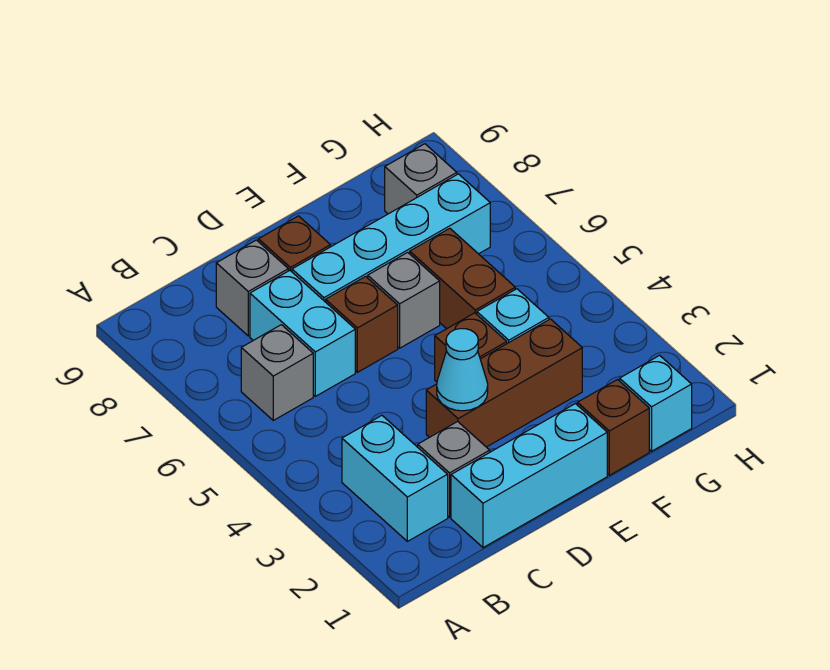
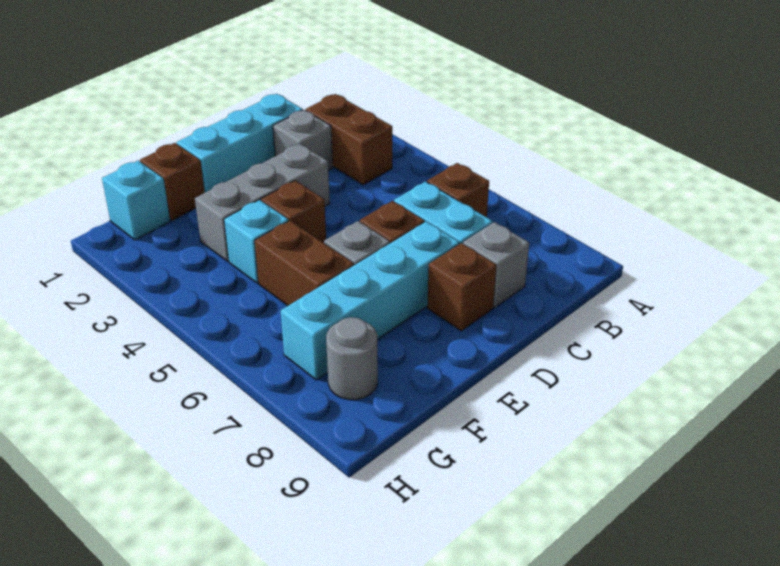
cyan brick B2:B3 level 1 -> brown brick B2:B3 level 1
grey brick B6 level 1 -> brown brick B6 level 1
brown brick D3:F3 level 1 -> grey brick D3:F3 level 1
cyan cone D3 level 2 -> none
grey brick G8 level 1 -> grey round brick G8 level 1

